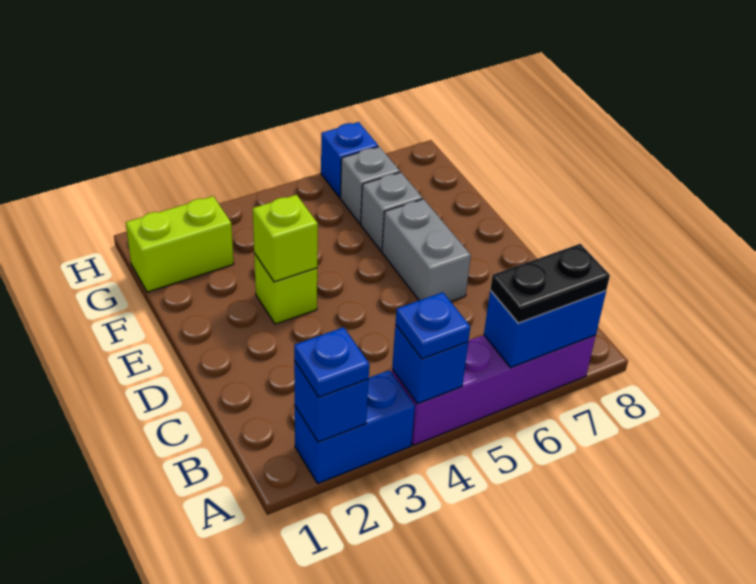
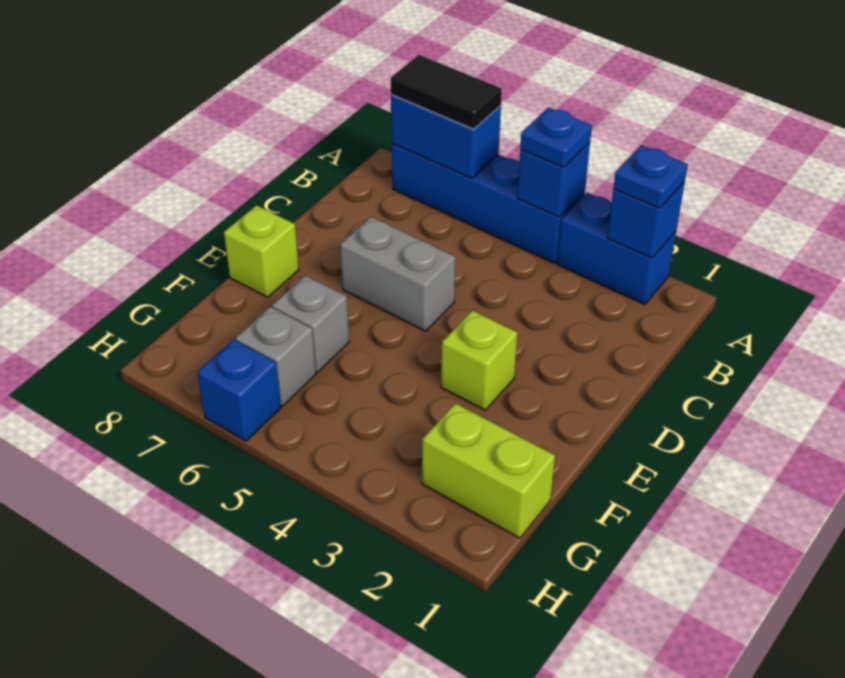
purple brick A4:A7 level 1 -> blue brick A4:A7 level 1
black plate A6:A7 level 3 -> black tile A6:A7 level 3
grey brick D6:E6 level 1 -> grey brick D5:D6 level 1
lime brick E3 level 2 -> lime brick E8 level 1

